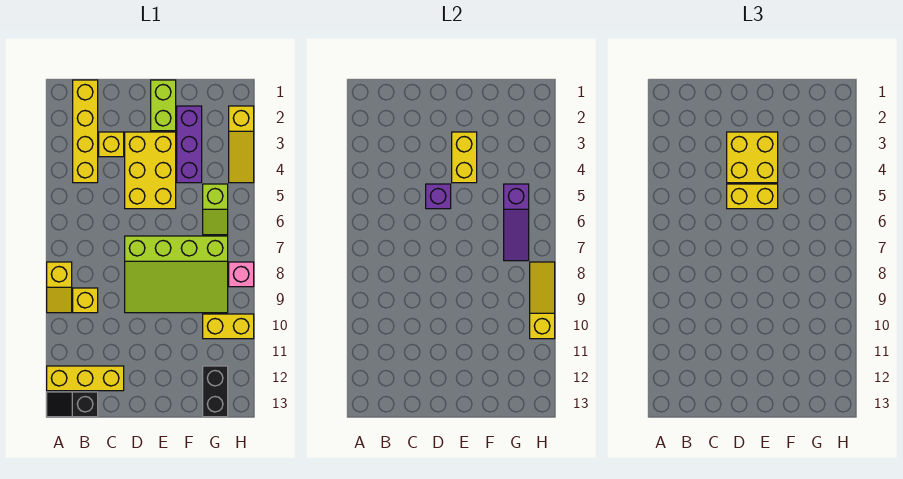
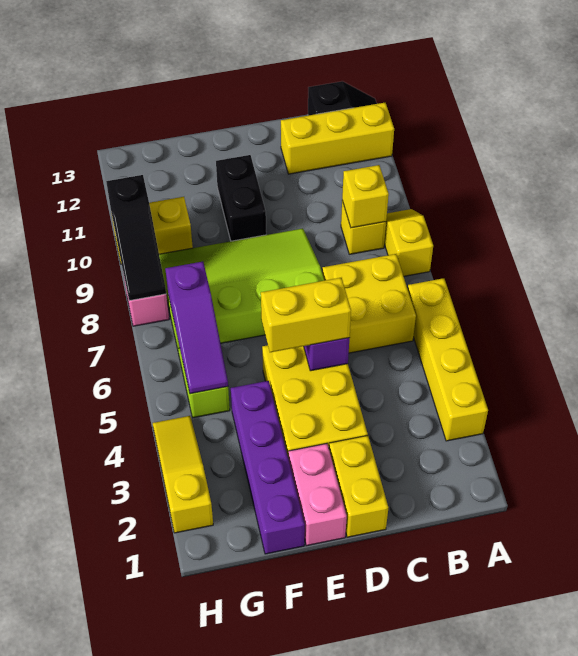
yellow brick B1:B4 level 1 -> yellow brick A3:A6 level 1
yellow brick C3 level 1 -> yellow brick B9 level 2
yellow brick D3:E4 level 3 -> yellow brick B6:C7 level 1
lime brick E1:E2 level 1 -> pink brick E1:E2 level 1
yellow brick E3:E4 level 2 -> yellow brick D1:D2 level 1
purple brick F2:F4 level 1 -> purple brick F1:F4 level 1
purple slope G5:G7 level 2 top 5 -> purple slope G5:G7 level 2 top 7
black brick G12:G13 level 1 -> black brick E10:E11 level 1
yellow slope H8:H10 level 2 top 10 -> black slope H8:H10 level 2 top 10

